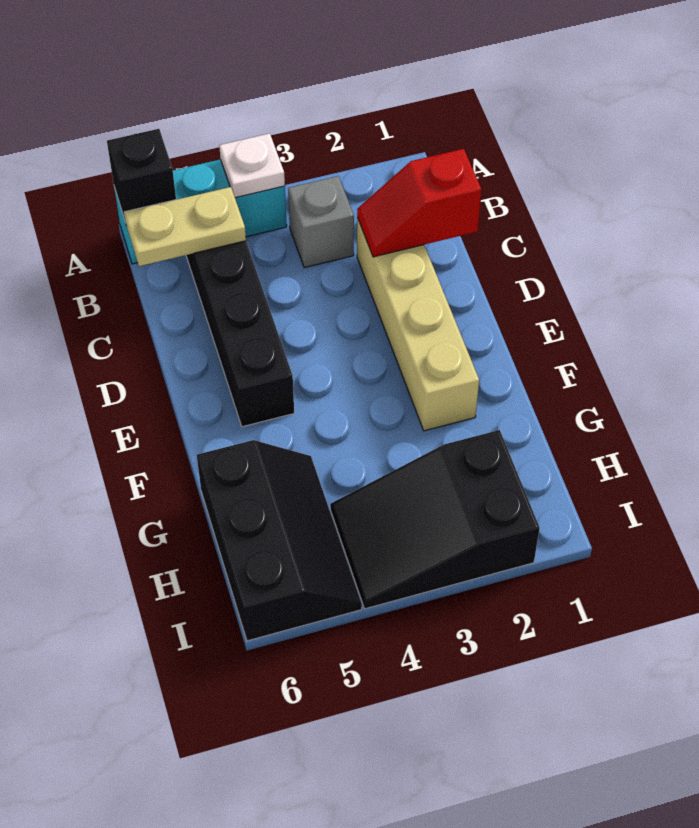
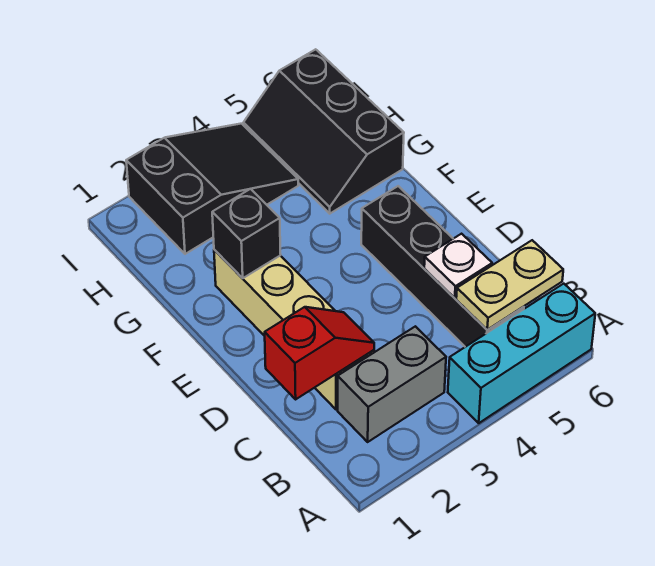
white plate A4 level 2 -> white plate C5 level 2
black brick A6 level 2 -> black brick F2 level 2
grey brick B3 level 1 -> grey brick B2:B3 level 1

